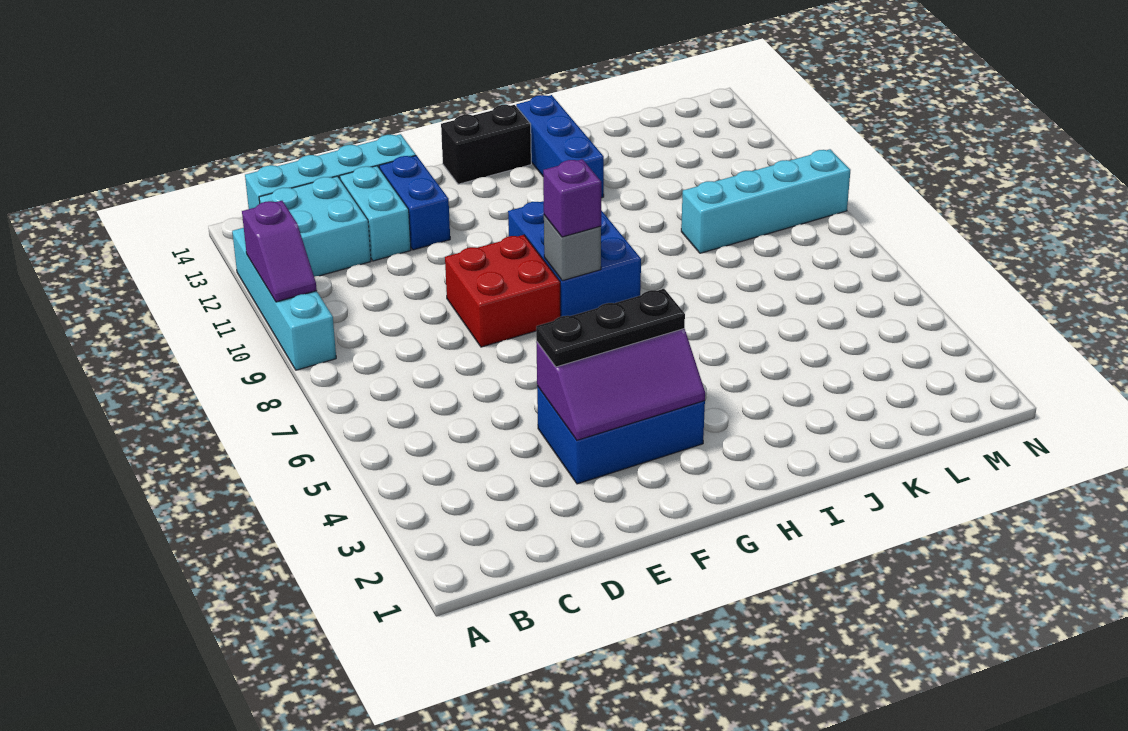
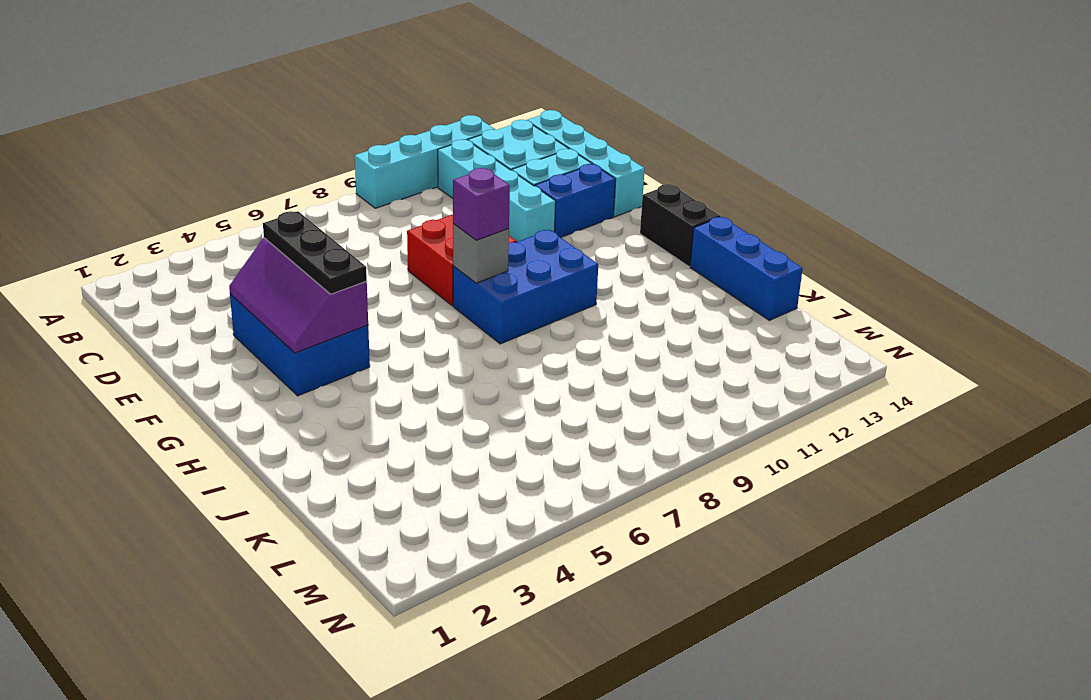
purple slope A10:A11 level 2 top 11 -> none
blue brick I12:I14 level 1 -> blue brick I14:K14 level 1
cyan brick K9:N9 level 1 -> cyan brick B11:E11 level 1

